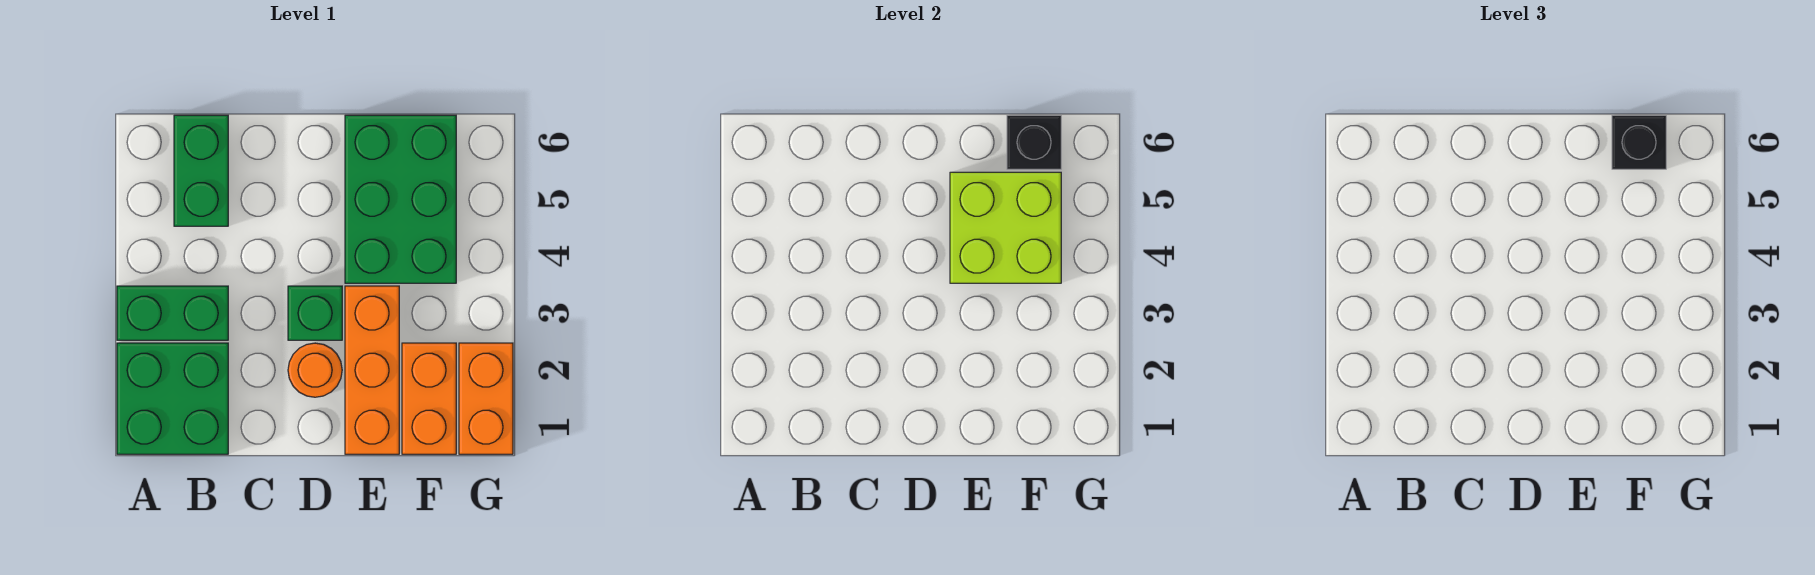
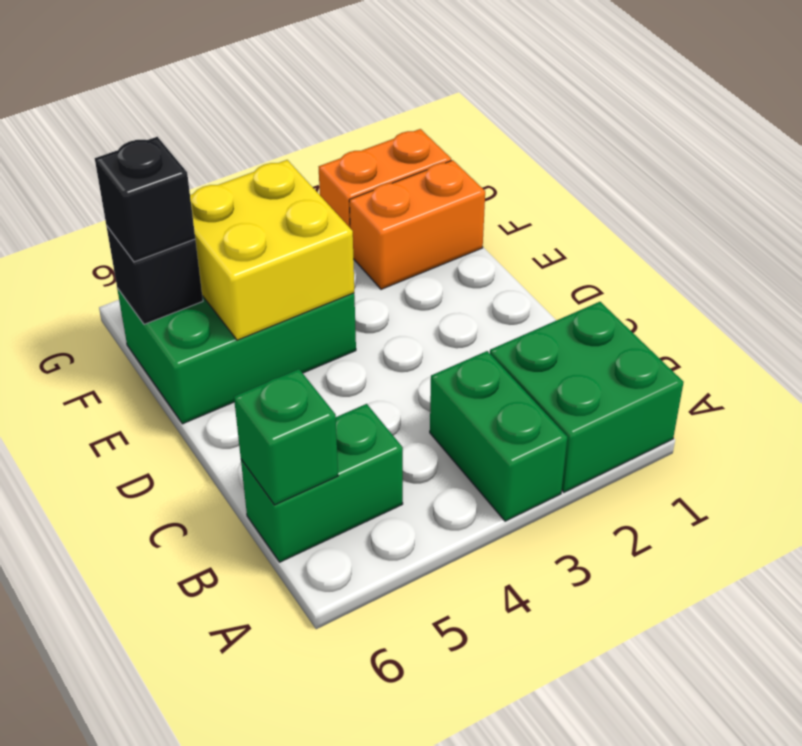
orange round brick D2 level 1 -> none
green brick D3 level 1 -> green brick B6 level 2
orange brick E1:E3 level 1 -> none
lime brick E4:F5 level 2 -> yellow brick E4:F5 level 2

